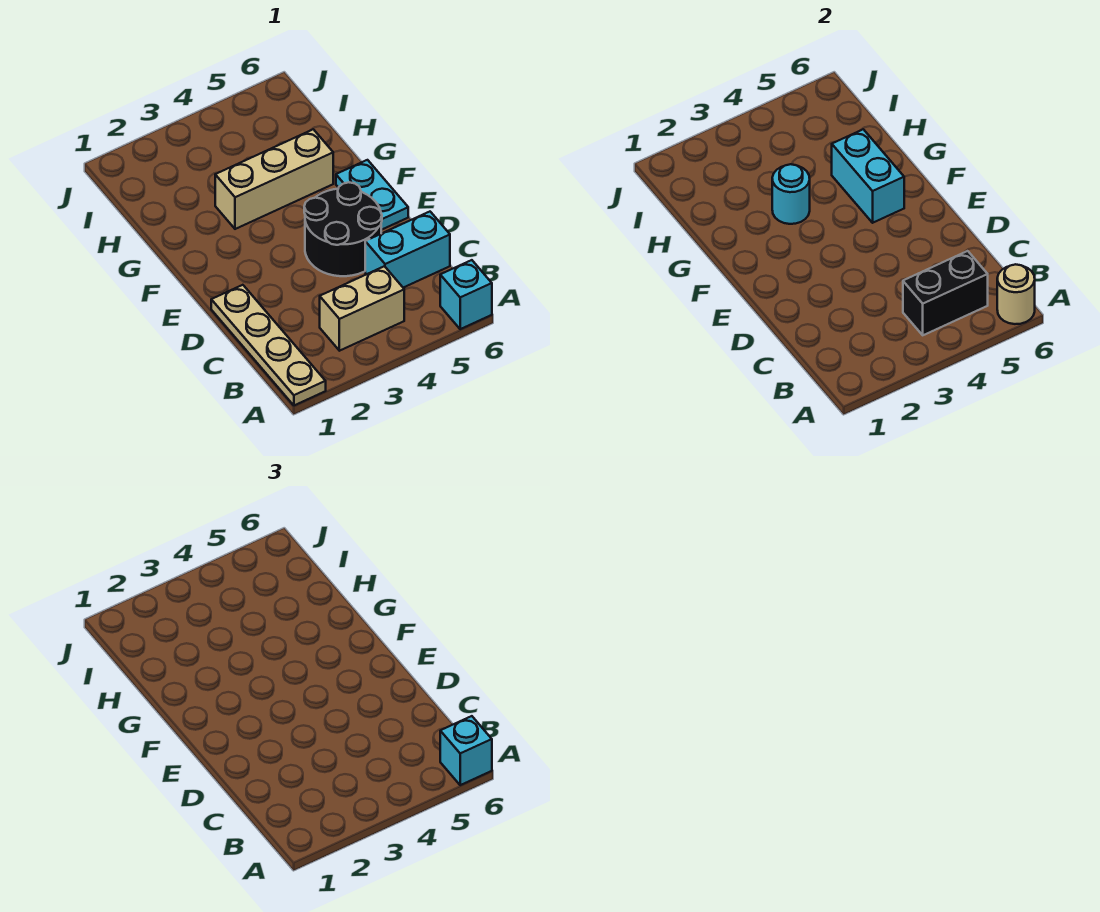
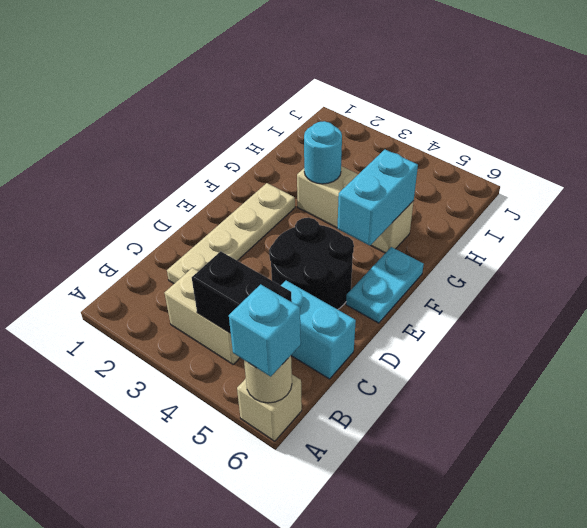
tan plate A1:D1 level 1 -> tan plate C2:F2 level 1
cyan brick A6 level 1 -> tan brick A6 level 1

